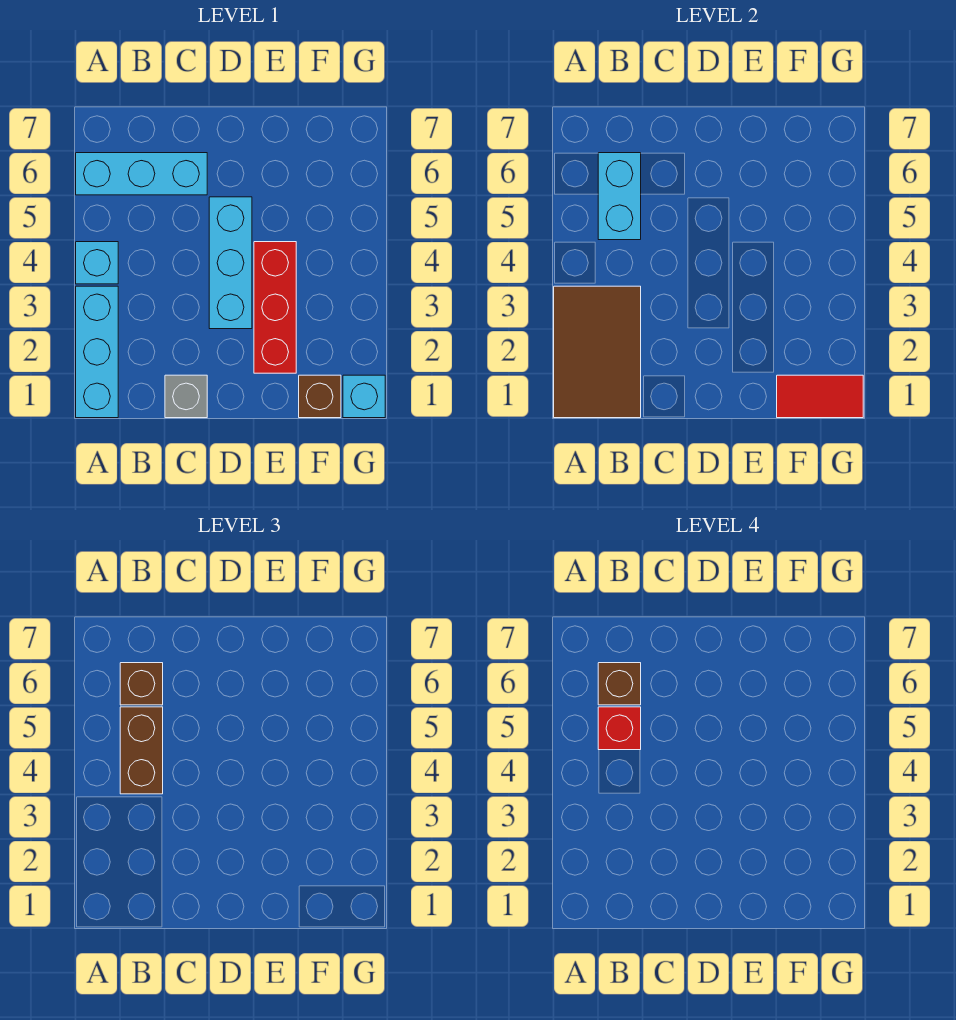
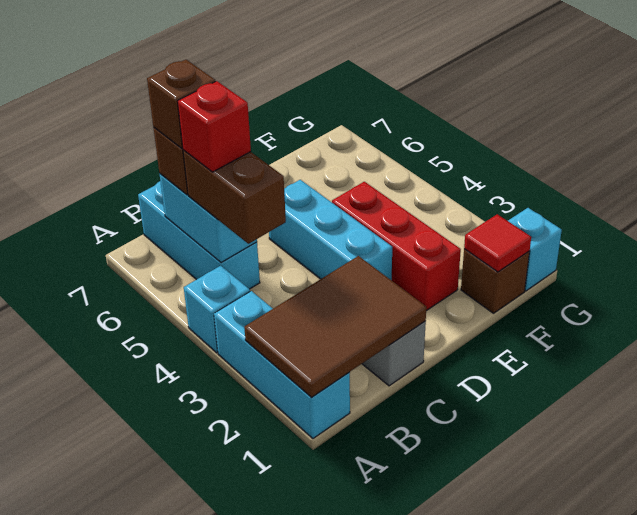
brown tile A1:B3 level 2 -> brown tile A1:C2 level 2
cyan brick A6:C6 level 1 -> cyan brick B5:B7 level 1
red tile F1:G1 level 2 -> red tile F1 level 2

